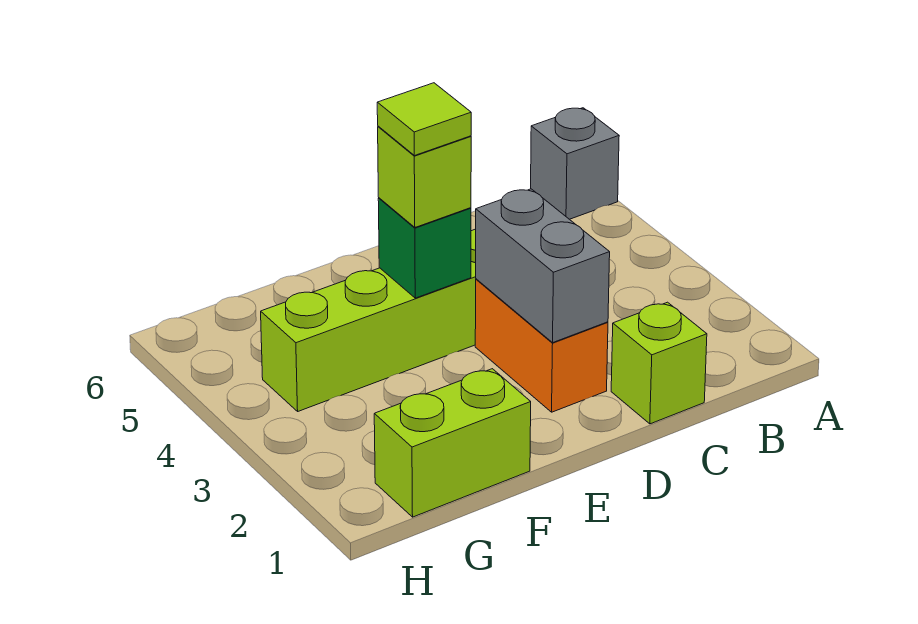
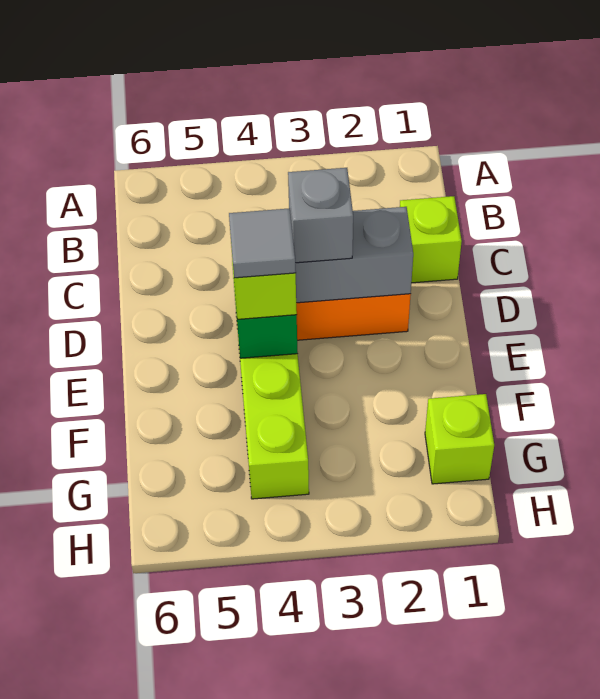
grey brick A6 level 1 -> grey brick D3 level 3
lime tile E4 level 4 -> grey tile E4 level 4
lime brick F1:G1 level 1 -> lime brick G1 level 1

